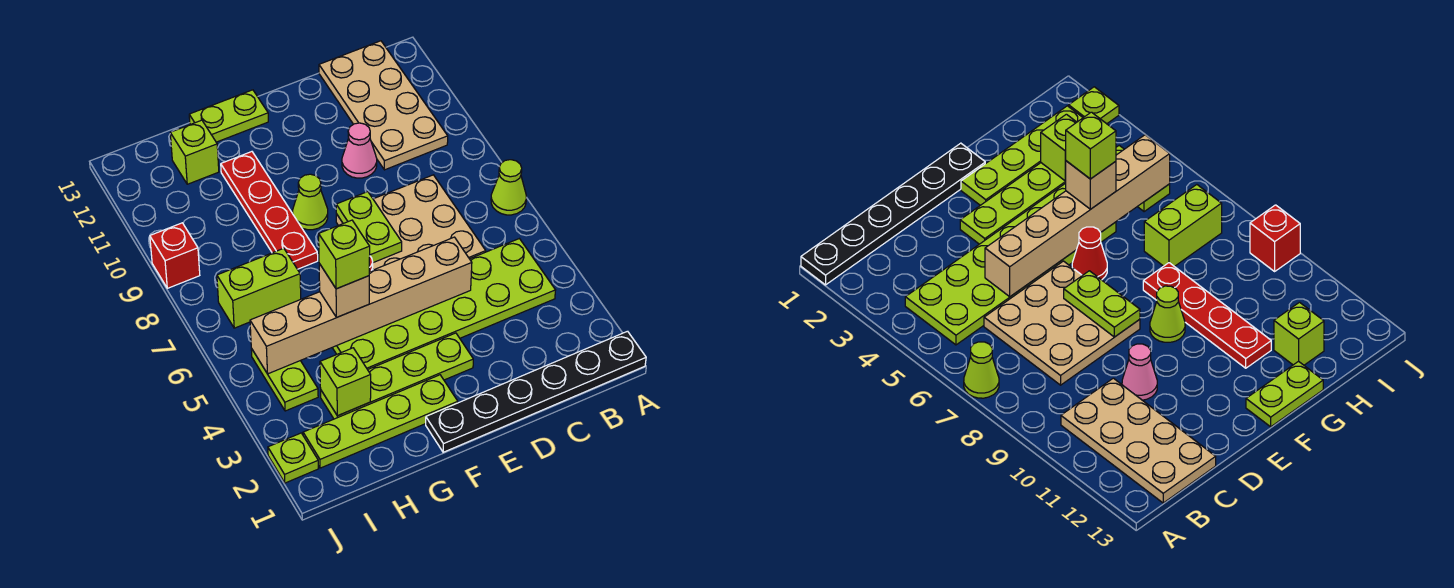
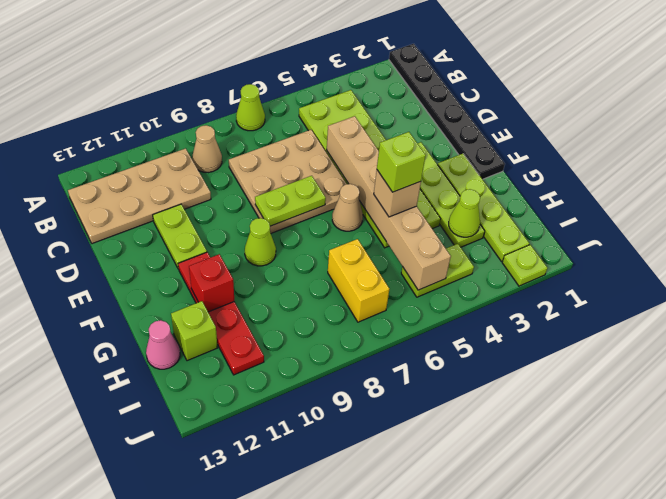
none -> tan cone B9 level 1
pink cone D10 level 1 -> pink cone H13 level 1
red cone F6 level 1 -> tan cone F6 level 1
lime plate F13:G13 level 1 -> lime plate D11:E11 level 1
red plate G8:G11 level 1 -> red plate F11:I11 level 1
lime brick H3 level 2 -> lime cone H3 level 2
lime brick H7:I7 level 1 -> yellow brick H7:I7 level 1
red brick J9 level 1 -> red brick G11 level 2

